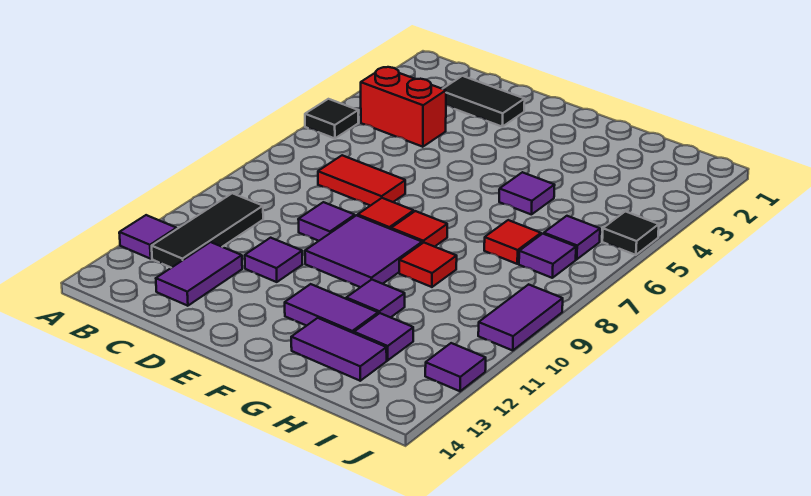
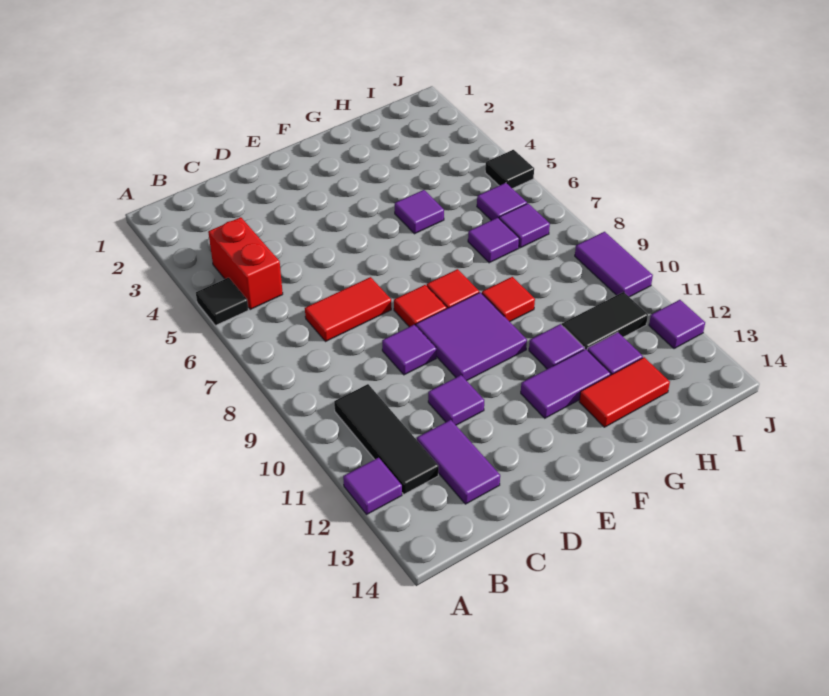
red brick B4:C4 level 1 -> red brick B4:B5 level 1
black tile C2:D2 level 1 -> black tile H11:I11 level 1
purple tile G13:H13 level 1 -> red tile G13:H13 level 1
red tile H7 level 1 -> purple tile H7 level 1

